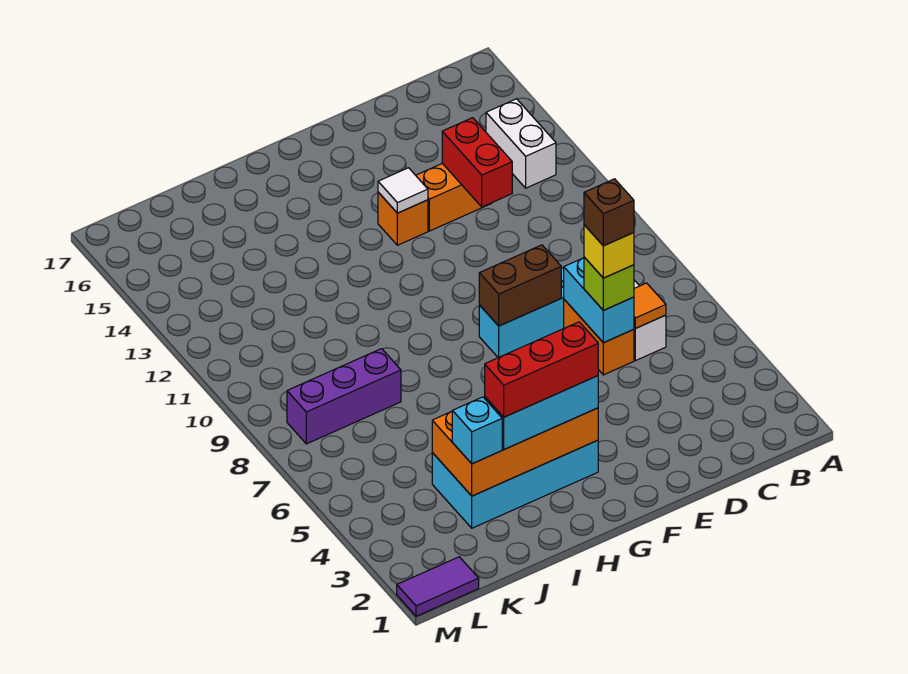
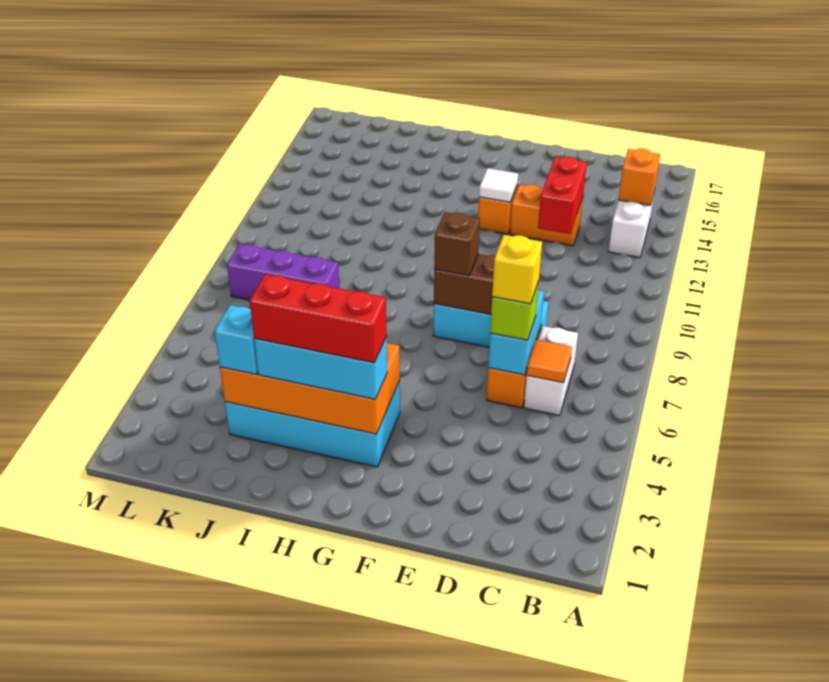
none -> orange brick B14 level 2
brown brick D6 level 5 -> brown brick F8 level 3
purple tile L1:M1 level 1 -> none

